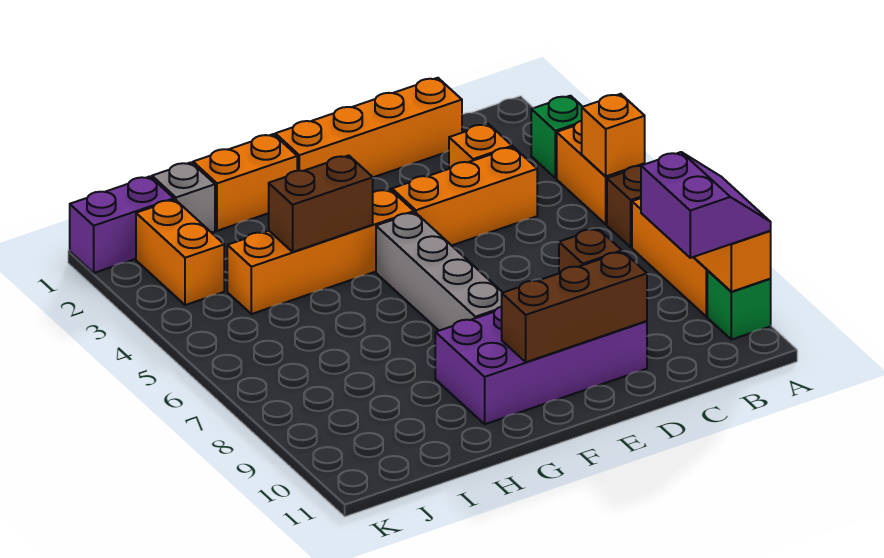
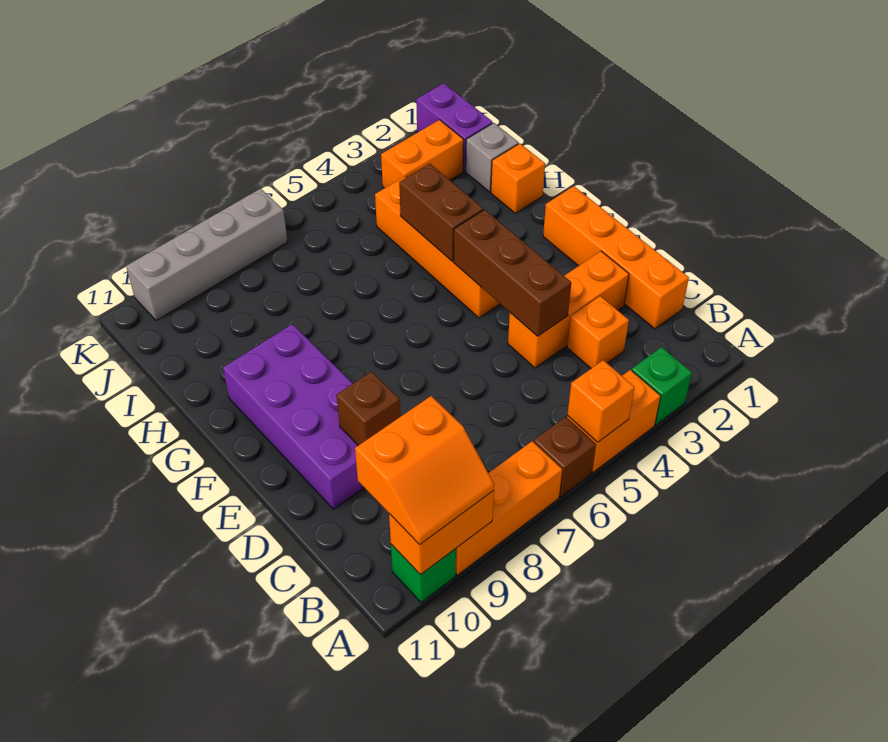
purple slope A9:B10 level 3 top B -> orange slope A9:B10 level 3 top B
orange brick C4:E4 level 1 -> orange brick D2:D4 level 1
brown brick D10:F10 level 2 -> brown brick D4:F4 level 2
grey brick F5:F8 level 1 -> grey brick K7:K10 level 1
orange brick G1:H1 level 1 -> orange brick H1 level 1

